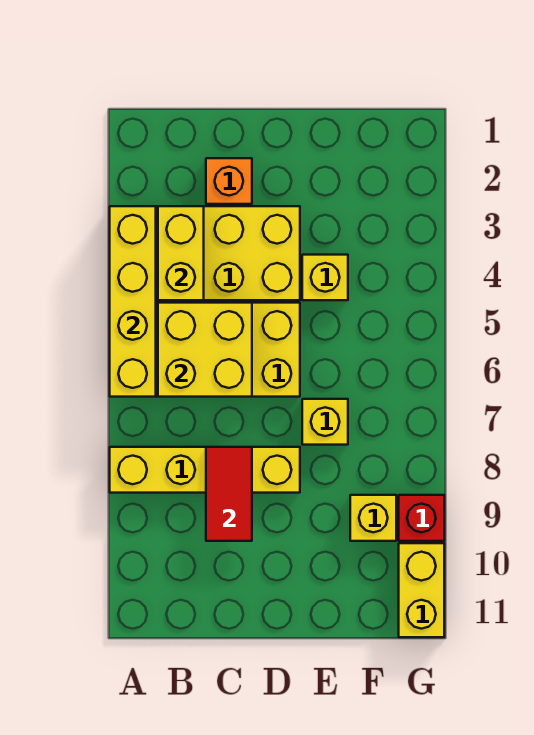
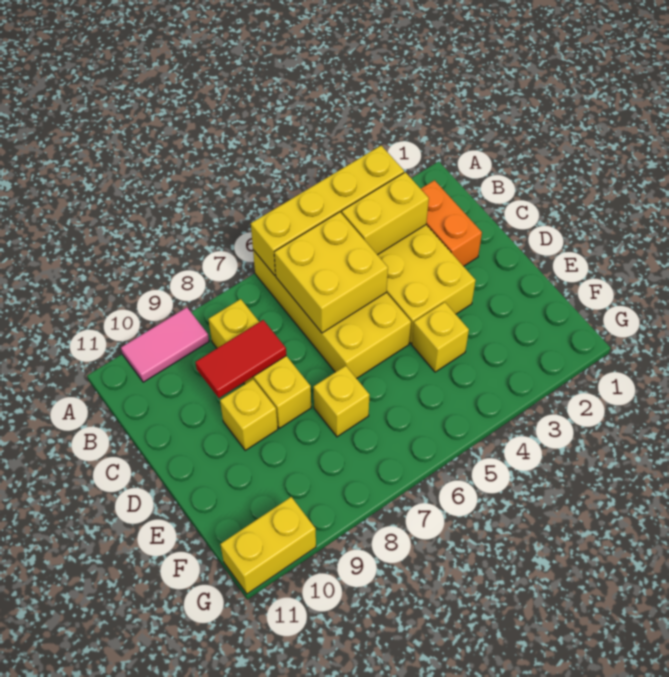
yellow brick A8:D8 level 1 -> yellow brick B8:D8 level 1
none -> pink tile A9:A10 level 1
orange brick C2 level 1 -> orange brick B2:C2 level 1
yellow brick F9 level 1 -> yellow brick D9 level 1
red brick G9 level 1 -> none

